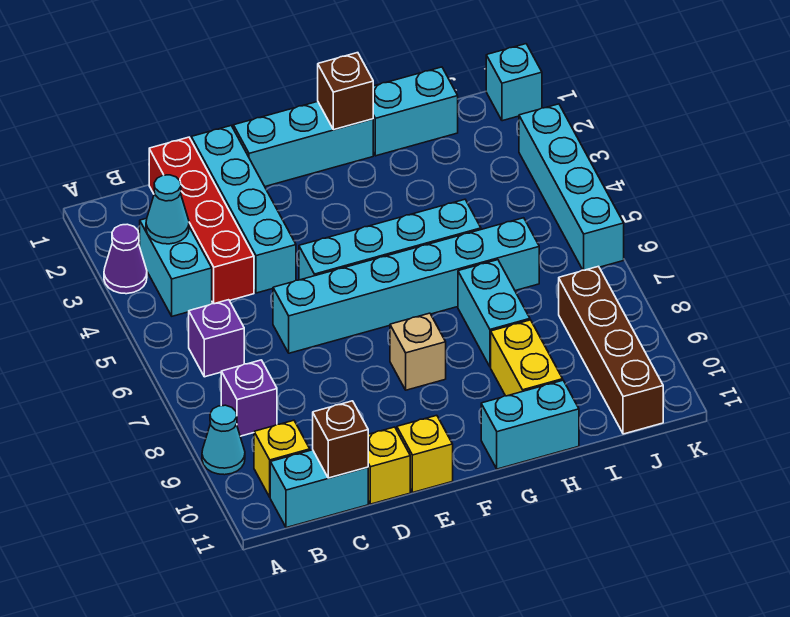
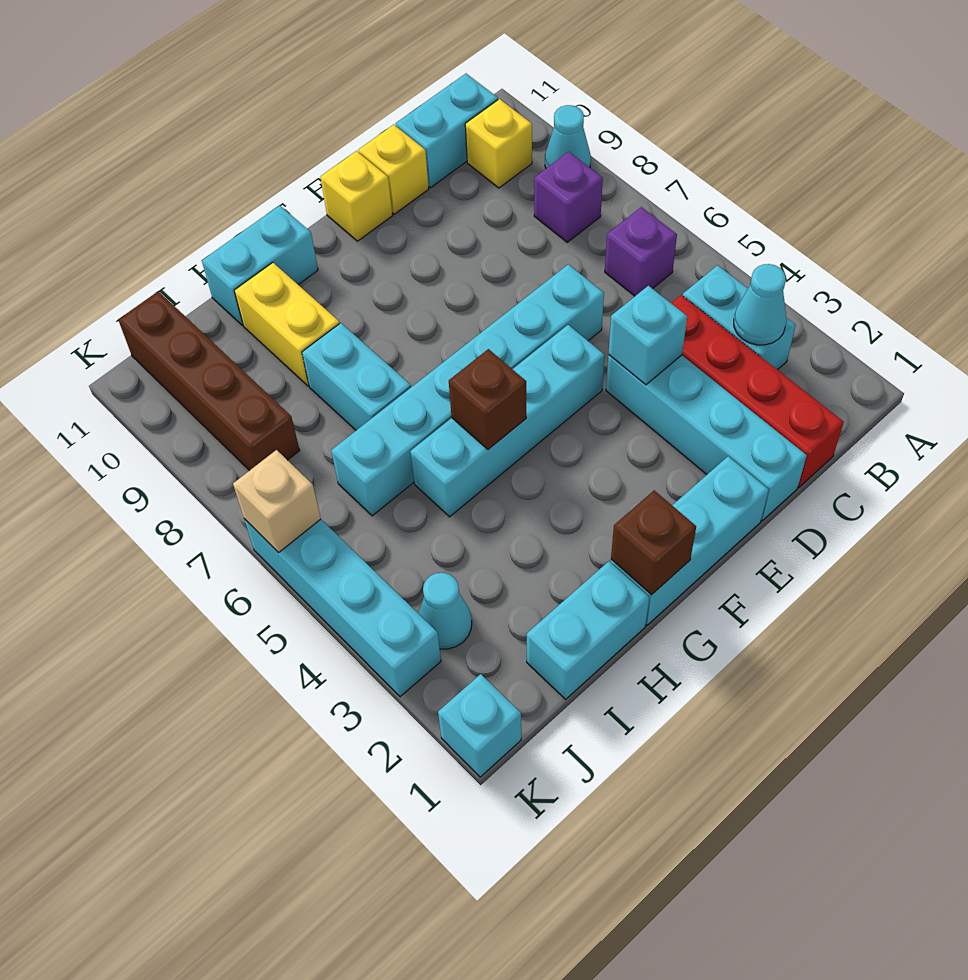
purple cone A3 level 1 -> none
brown brick C11 level 2 -> brown brick G5 level 2
none -> cyan brick D4 level 2
tan brick F8 level 1 -> tan brick K6 level 2
none -> cyan cone J3 level 1

